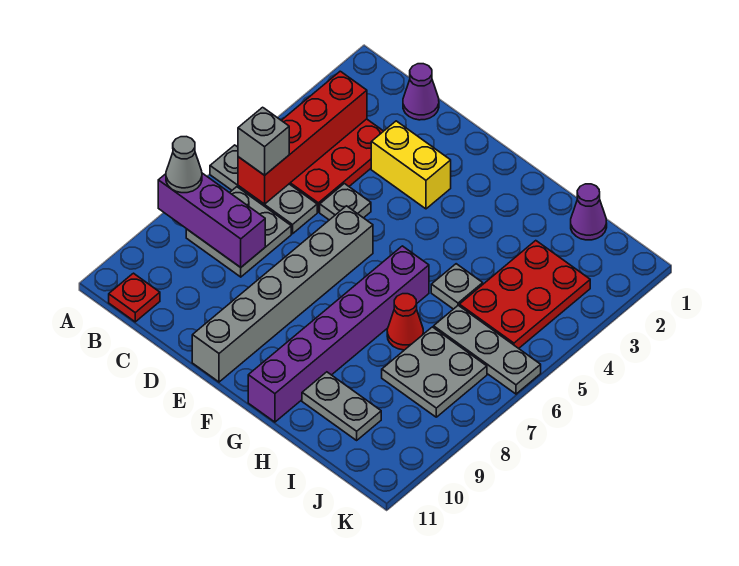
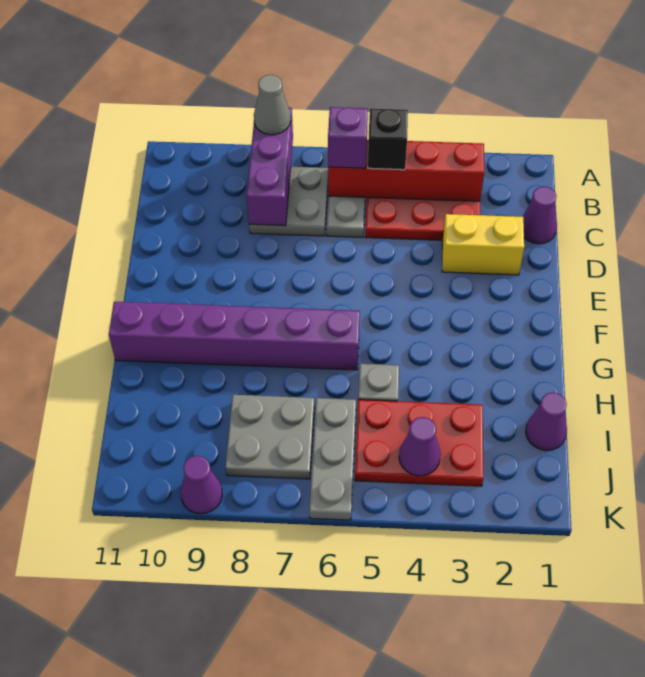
none -> black brick B5 level 3
grey brick B6 level 3 -> purple brick B6 level 3
red plate B11 level 1 -> none
yellow brick D3:E3 level 1 -> yellow brick D2:D3 level 1
grey plate D5 level 1 -> none
grey brick E6:E11 level 1 -> none
red cone H7 level 1 -> none
grey plate H10:I10 level 1 -> none
none -> purple cone J4 level 2
none -> purple cone K9 level 1

